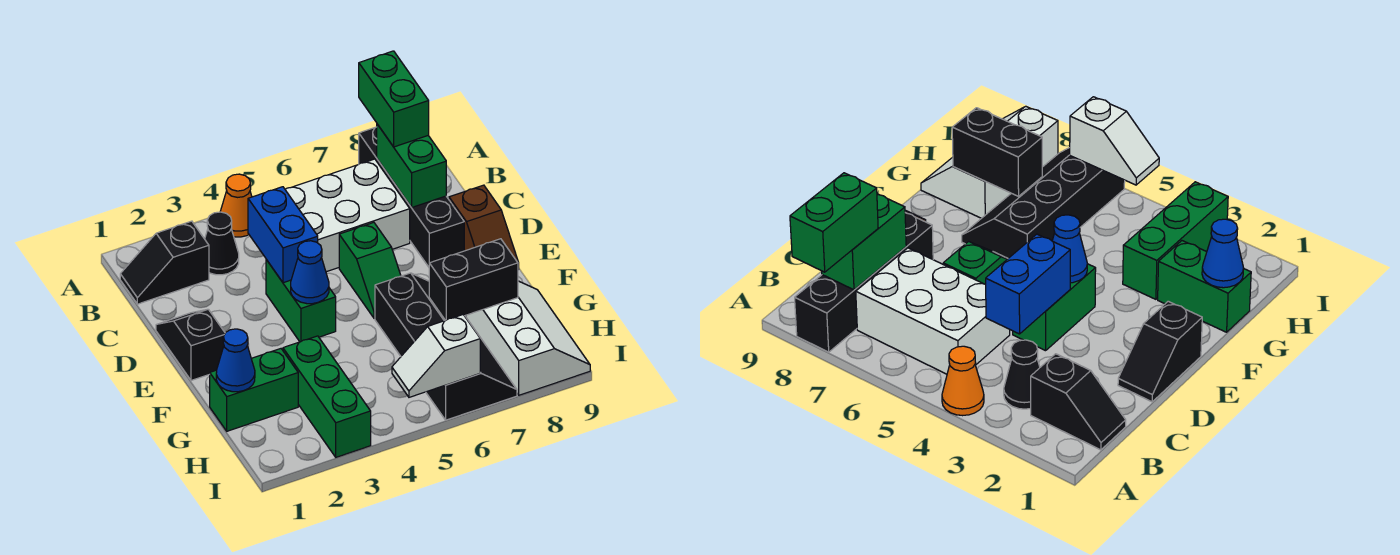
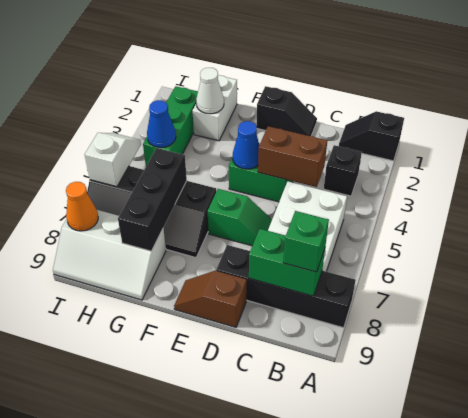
orange cone A4 level 1 -> orange cone I8 level 2
green brick A8:B8 level 3 -> green brick B8 level 3
black slope B1:B2 level 1 top 2 -> black slope A1:B1 level 1 top A
black cone B3 level 1 -> black brick B3 level 1
blue brick C4:D4 level 2 -> brown brick C4:D4 level 2
green slope D6:E6 level 1 top D -> green slope D6:E6 level 1 top E
green brick G1:G2 level 1 -> white brick G1:G2 level 1
blue cone G1 level 2 -> blue cone H4 level 2
none -> white cone G2 level 2
green brick G3:I3 level 1 -> green brick H2:H4 level 1
black brick G7:G8 level 2 -> black brick G6:G8 level 2

